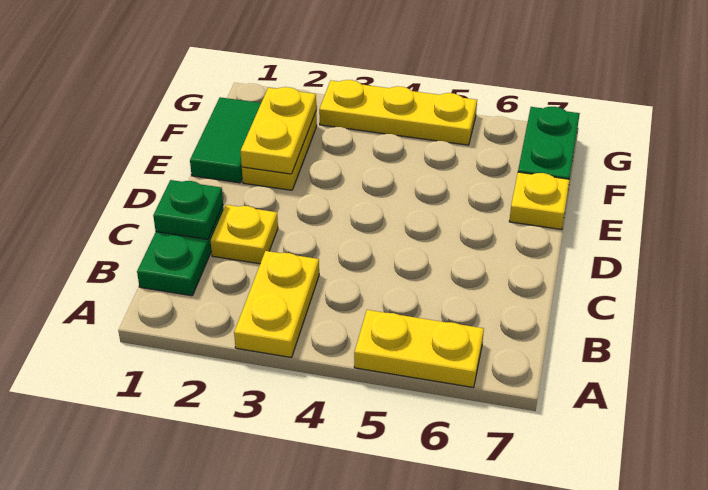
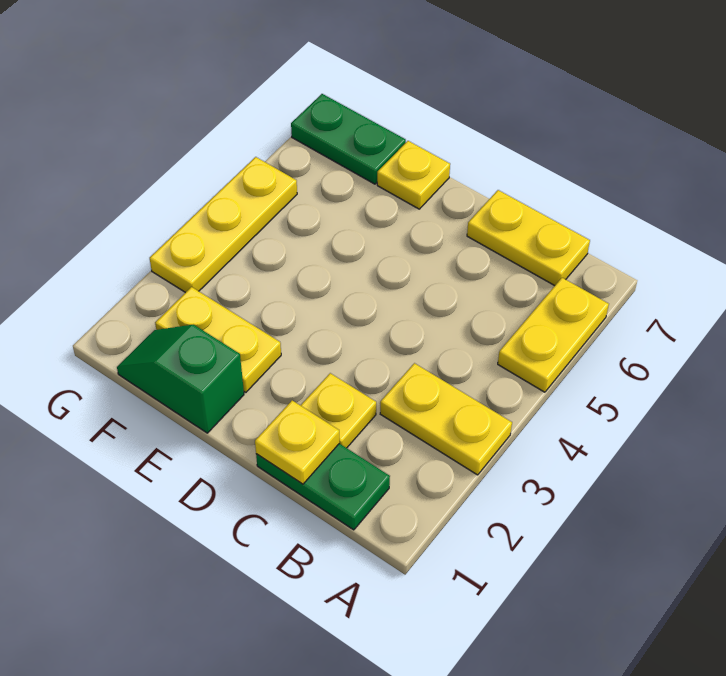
green plate C1 level 2 -> yellow plate C1 level 2
green tile E1:F1 level 1 -> green slope E1:F1 level 1 top E
yellow plate E2:F2 level 2 -> yellow plate B7:C7 level 1

